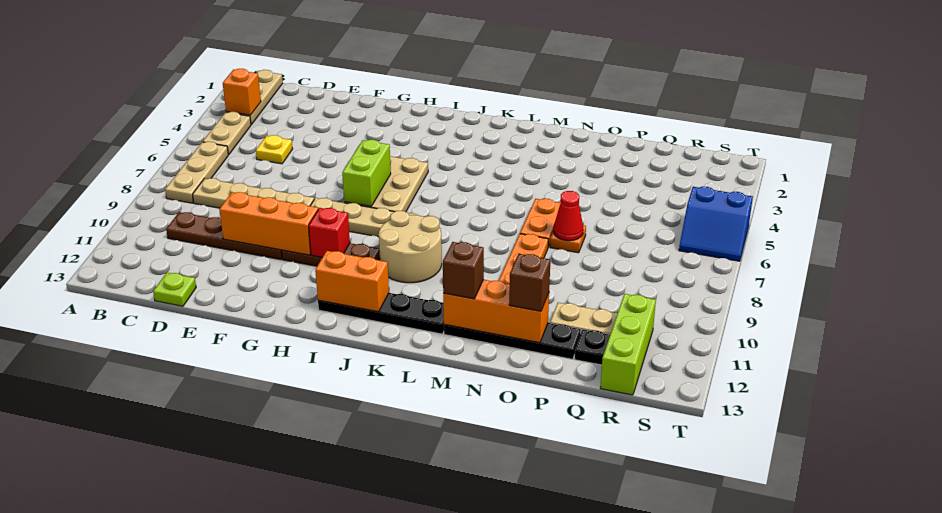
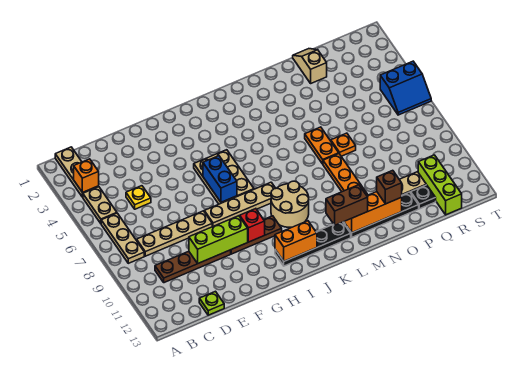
orange brick E10:G10 level 2 -> lime brick E10:G10 level 2
lime brick H6:H7 level 2 -> blue brick H6:H7 level 2
brown brick M12 level 3 -> brown brick L12:M12 level 3
red cone O7 level 2 -> none
none -> tan slope P1:P2 level 1 top 2

